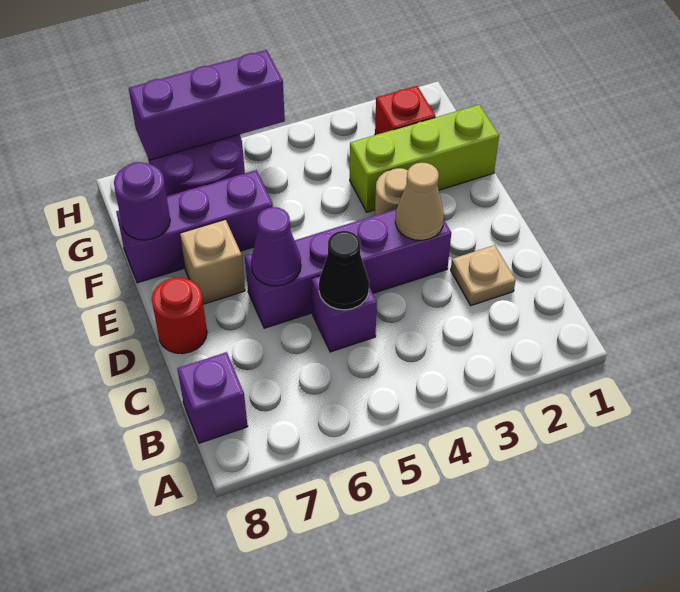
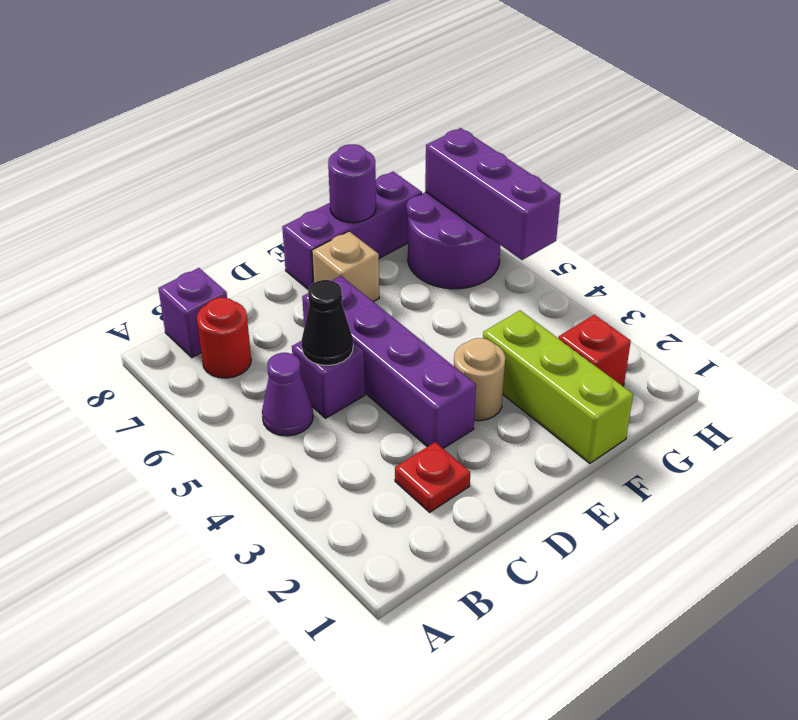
tan plate C2 level 1 -> red plate C2 level 1
tan cone D3 level 2 -> none
purple cone D6 level 2 -> purple cone B5 level 1
red round brick D8 level 1 -> red round brick B7 level 1
purple brick F6:F8 level 1 -> purple brick E8:G8 level 1

